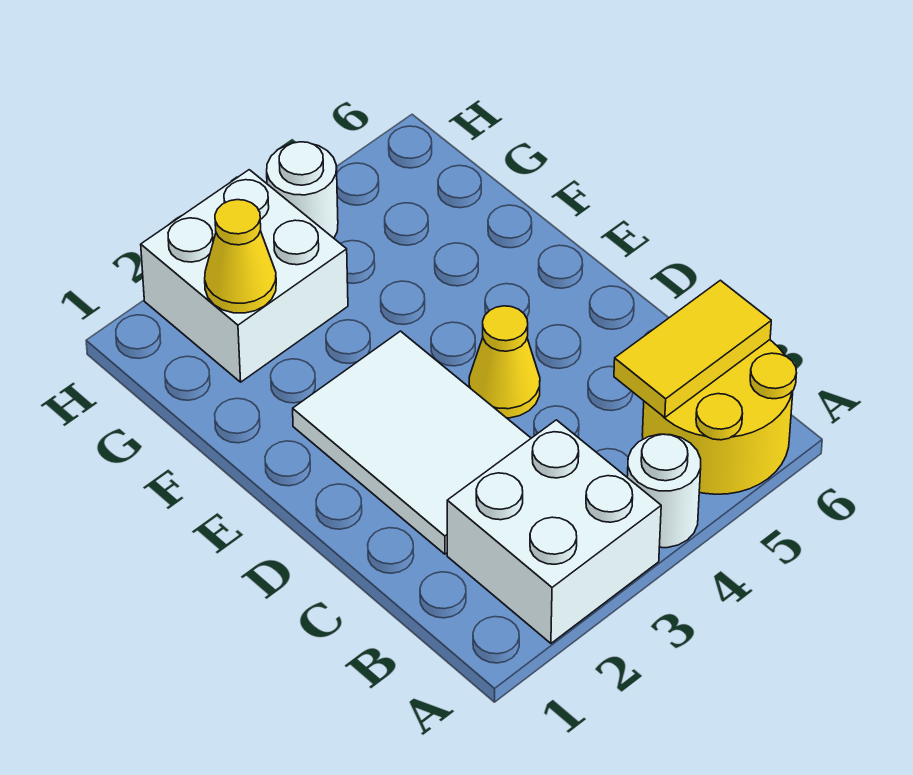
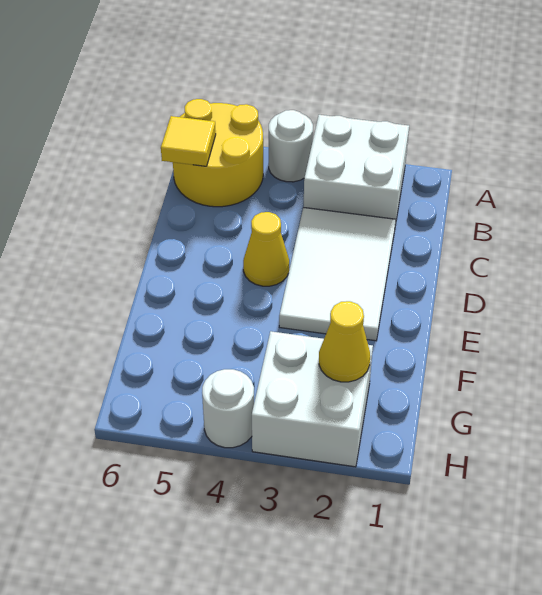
yellow tile B5:B6 level 2 -> yellow tile B6 level 2

